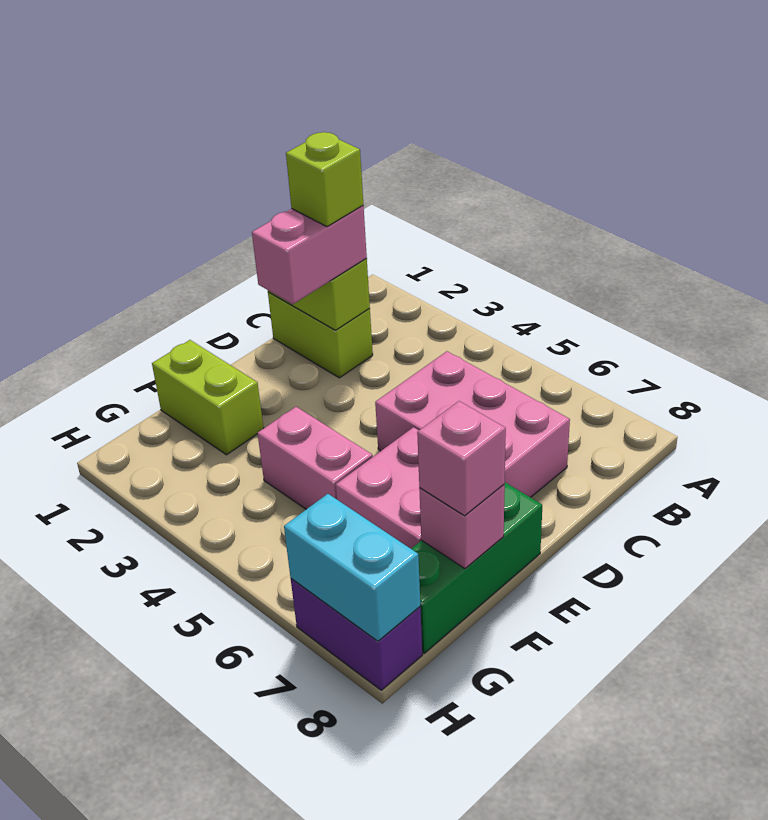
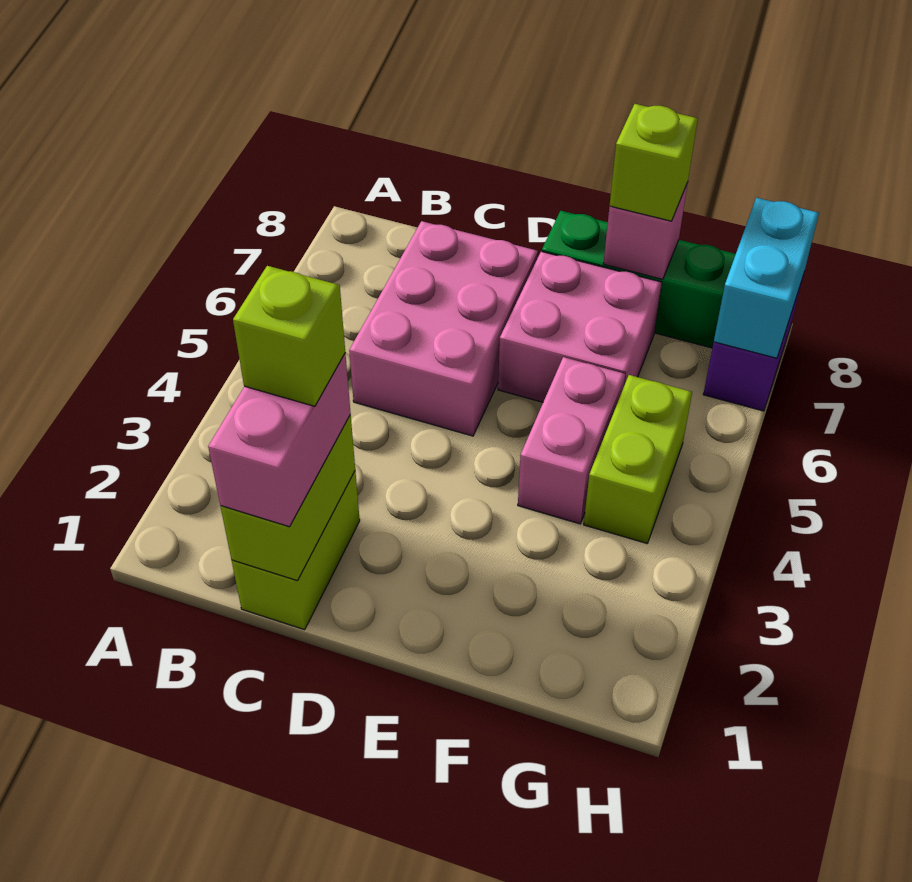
pink brick C2:D2 level 3 -> pink brick C1:C2 level 3
lime brick F1:F2 level 1 -> lime brick G4:G5 level 1
pink brick F8 level 3 -> lime brick F8 level 3

